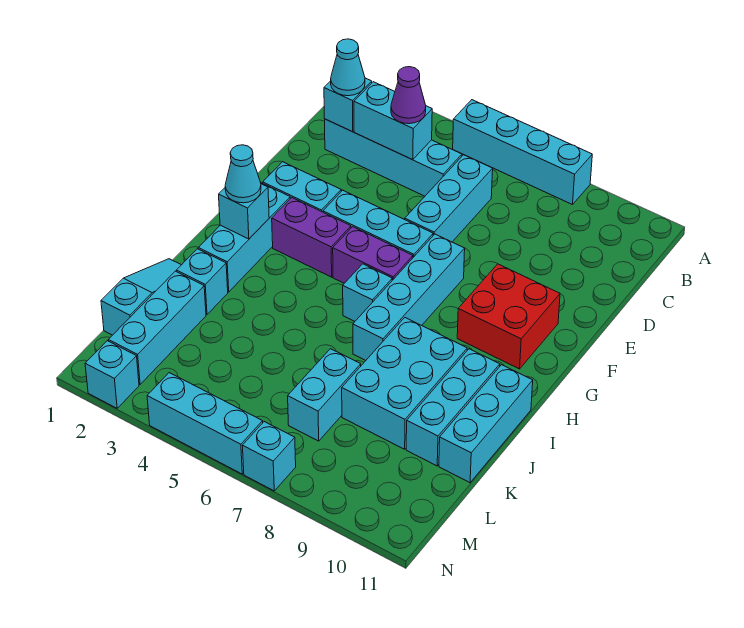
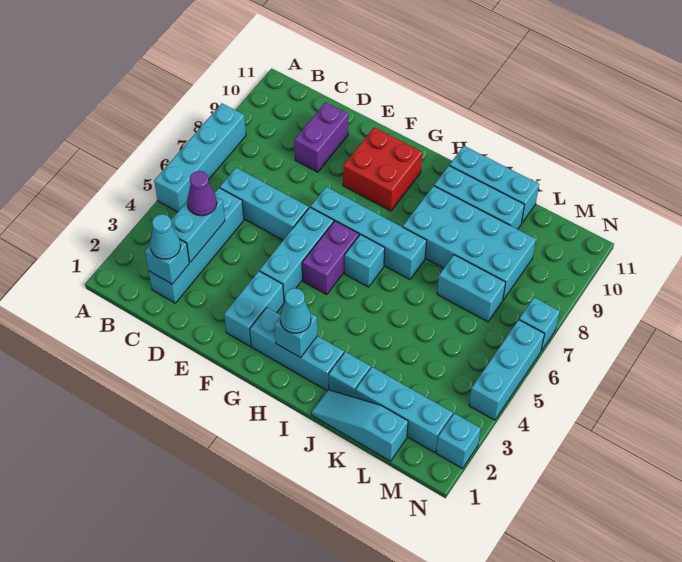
purple brick G3:G4 level 1 -> purple brick D9:D10 level 1
cyan brick I8:K9 level 1 -> cyan brick I8:L9 level 1

